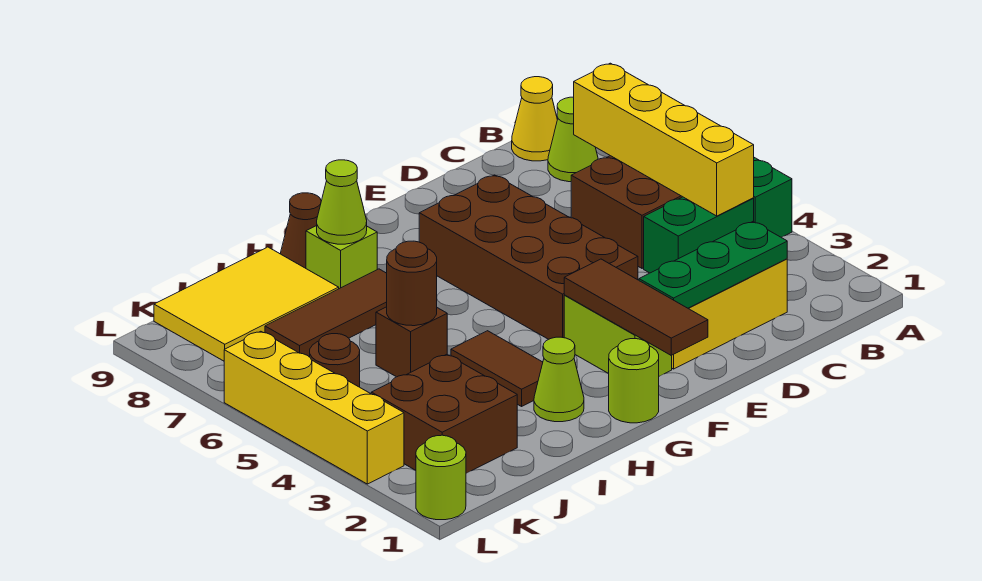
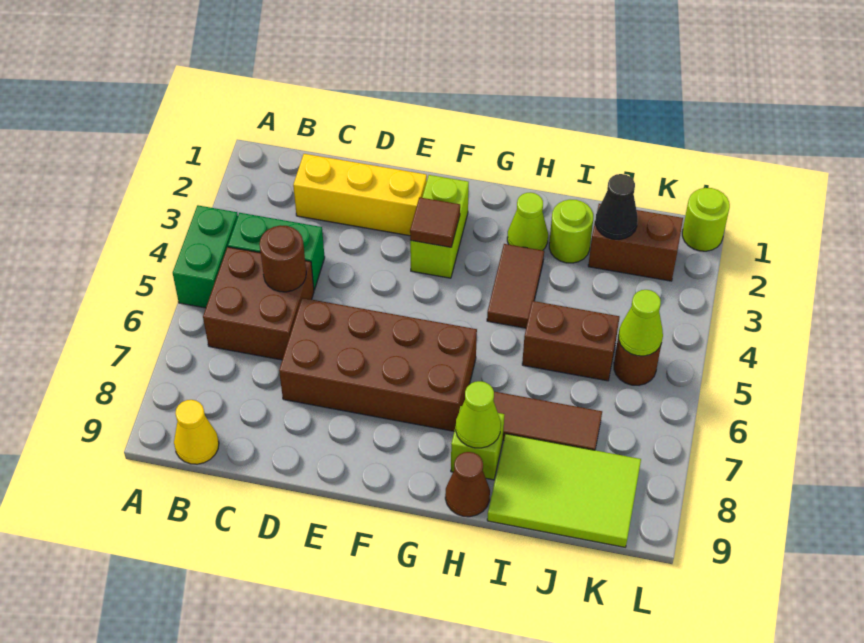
yellow brick B4:B7 level 2 -> none
lime cone B8 level 1 -> lime cone K5 level 2
green plate C2:E2 level 2 -> none
brown brick E4:F7 level 1 -> brown brick D6:G7 level 1
brown tile F1:F3 level 2 -> brown tile F3 level 2
lime round brick G1 level 1 -> lime round brick I2 level 1
brown brick I5 level 1 -> brown brick I5:J5 level 1
brown round brick I5 level 2 -> brown round brick C5 level 2
yellow tile I8:K9 level 1 -> lime tile I8:K9 level 1
brown brick J2:K3 level 1 -> brown brick J2:K2 level 1
none -> black cone J2 level 2
yellow brick L3:L6 level 1 -> none

